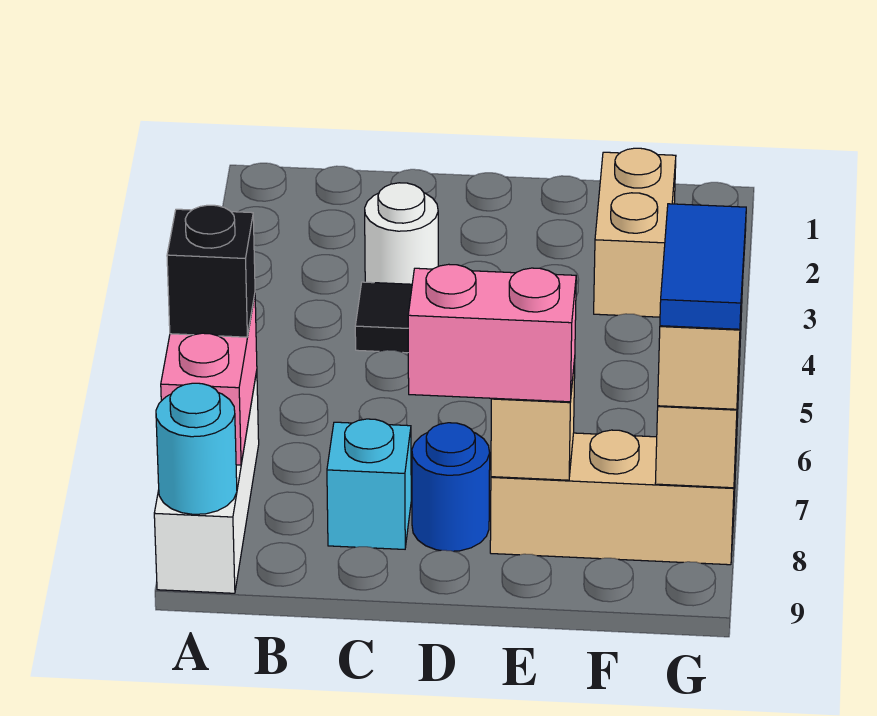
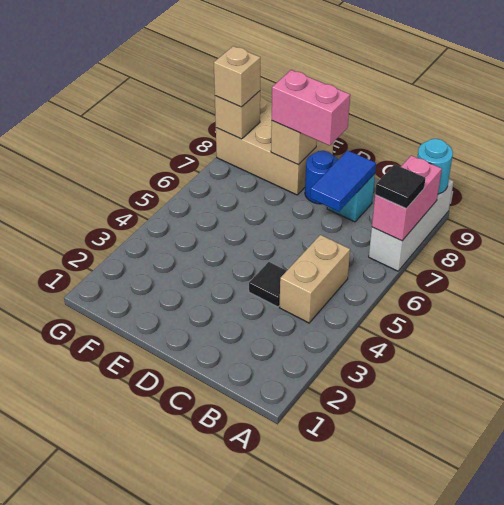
black brick A7 level 3 -> black tile A7 level 3
white round brick C3 level 1 -> none
tan brick E8:G8 level 1 -> tan brick E8:G9 level 1
tan brick F2:F3 level 1 -> tan brick B4:B5 level 1
blue tile G7:G8 level 4 -> blue tile C7:C8 level 2

